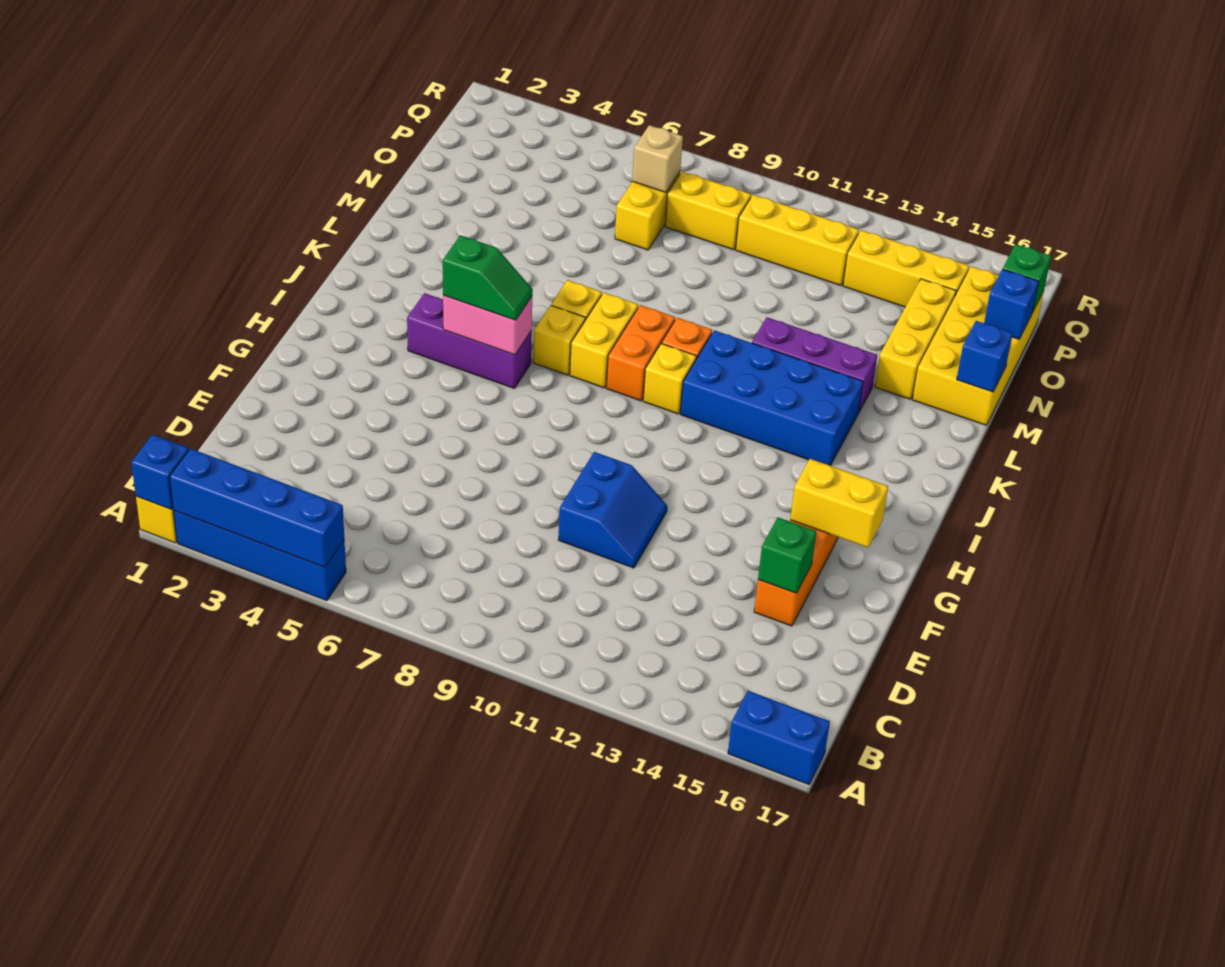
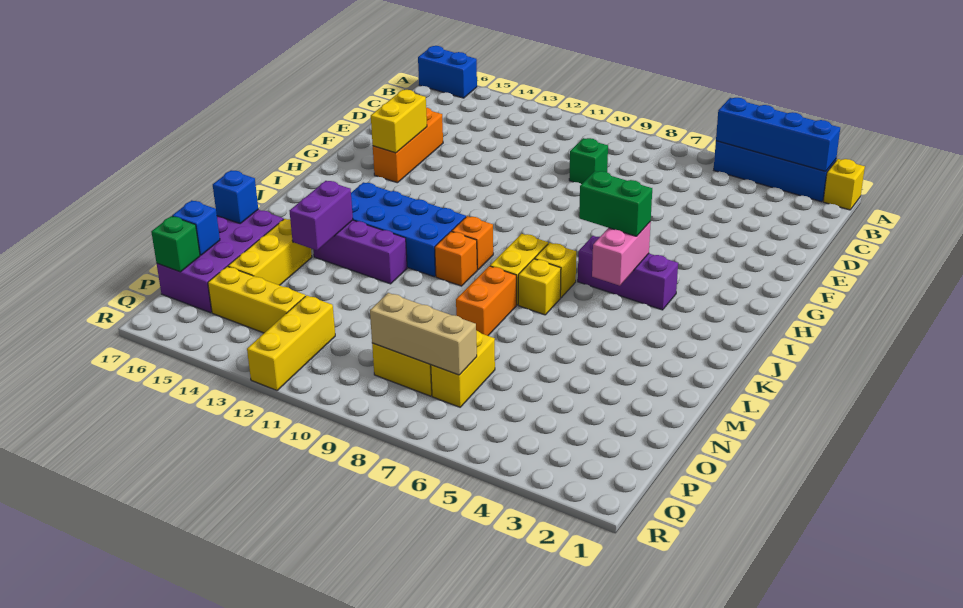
blue brick A1 level 2 -> none
blue slope E10:F11 level 1 top 10 -> none
green brick E15 level 2 -> green brick D9 level 1
yellow brick G15:G16 level 2 -> yellow brick F15:G15 level 2
pink brick I5:I6 level 2 -> pink brick I5:J5 level 2
green slope I5:I6 level 3 top 5 -> green brick I5:I6 level 3
orange brick J9:K9 level 1 -> orange brick L8:M8 level 1
yellow brick J10 level 1 -> orange brick J10 level 1
none -> purple brick L14:M14 level 2
yellow brick M16:P17 level 1 -> purple brick M16:P17 level 1
tan brick P7 level 2 -> tan brick P7:P9 level 2
yellow brick P10:P12 level 1 -> yellow brick P12:R12 level 1

